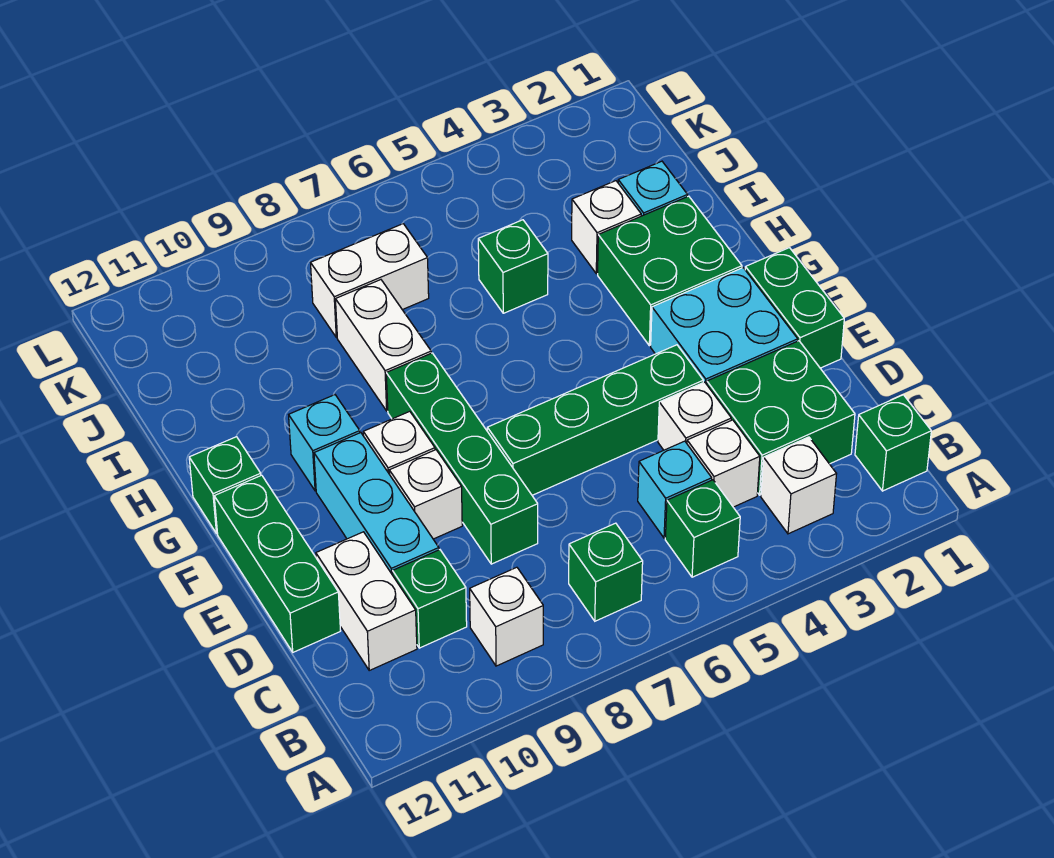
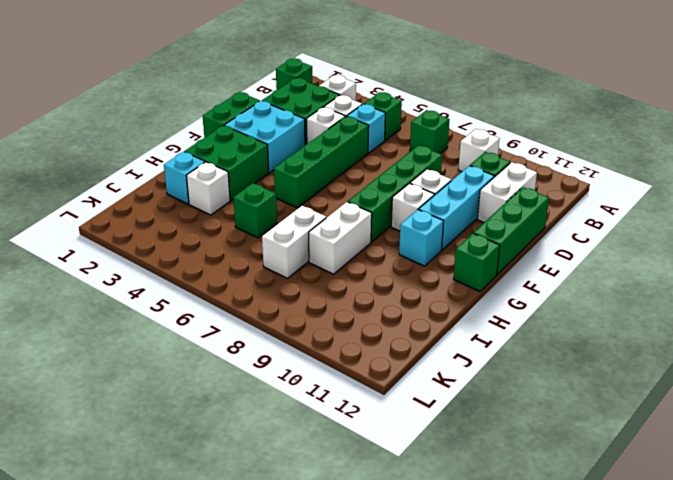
green brick E4:E7 level 1 -> green brick D5:G5 level 1
white brick J7:J8 level 1 -> white brick I7:J7 level 1

